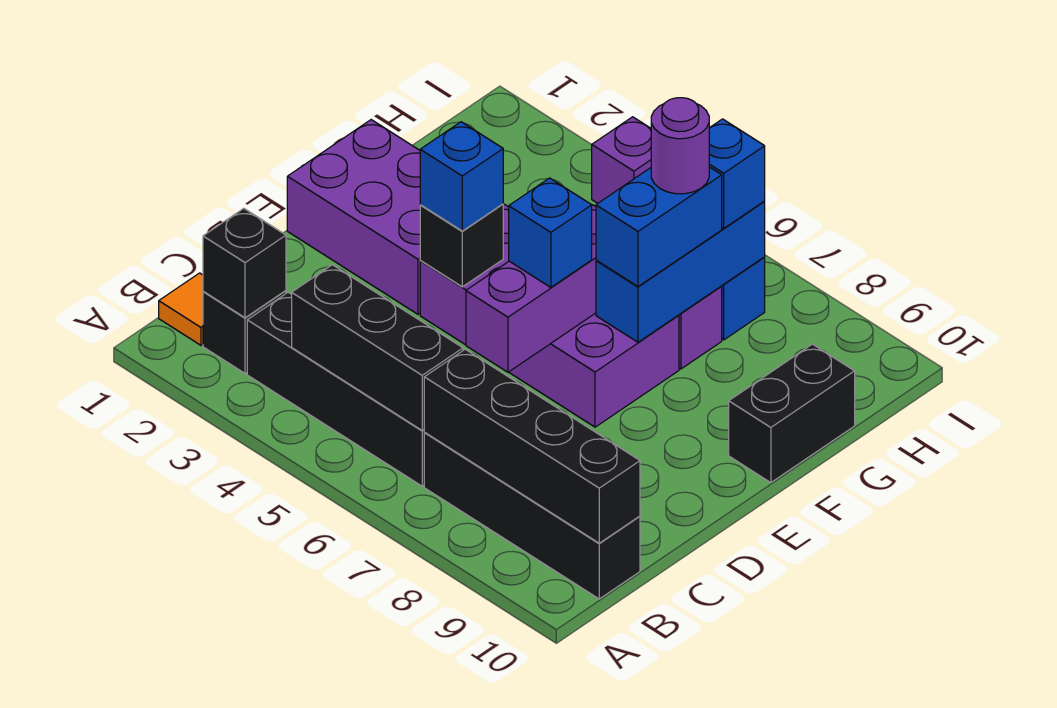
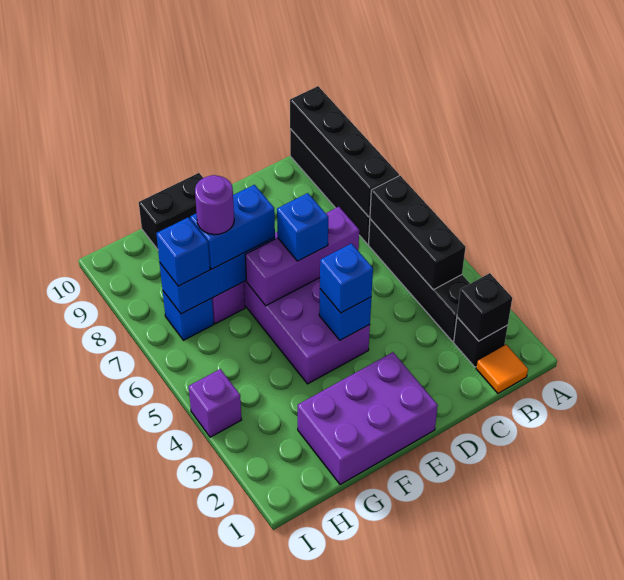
purple brick E1:F3 level 1 -> purple brick E1:G2 level 1
black brick E4 level 2 -> blue brick E4 level 2

